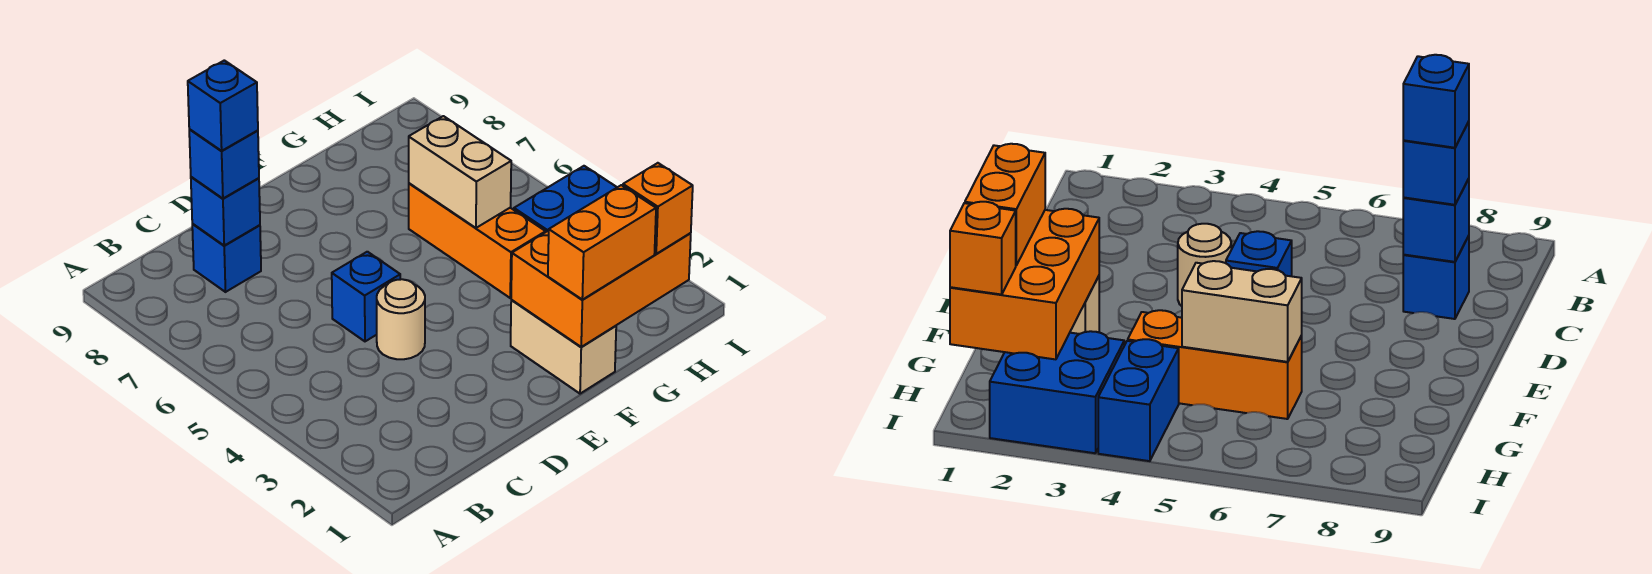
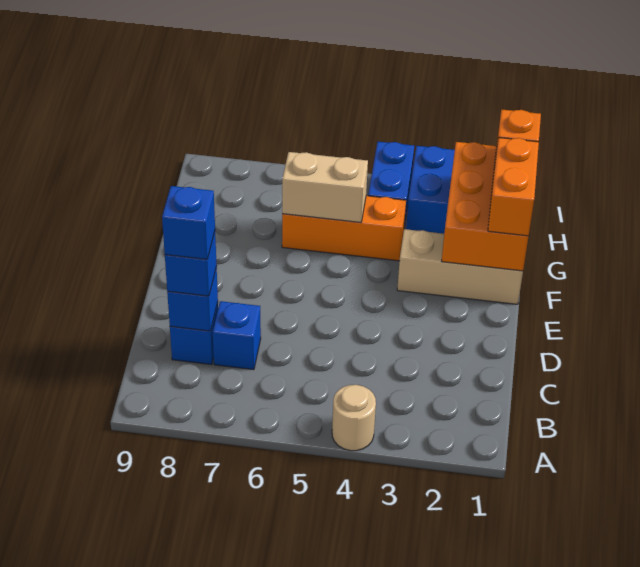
tan round brick D4 level 1 -> tan round brick A4 level 1
blue brick D5 level 1 -> blue brick C7 level 1
tan brick F1:F2 level 1 -> tan brick F1:F3 level 1

